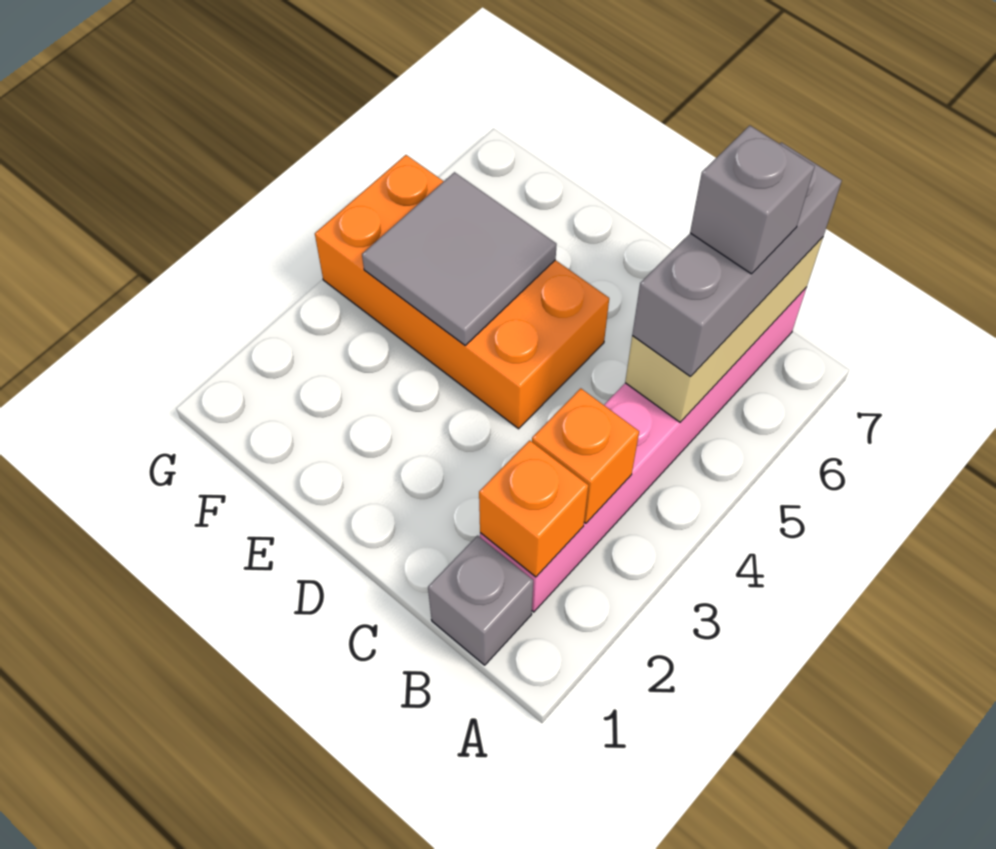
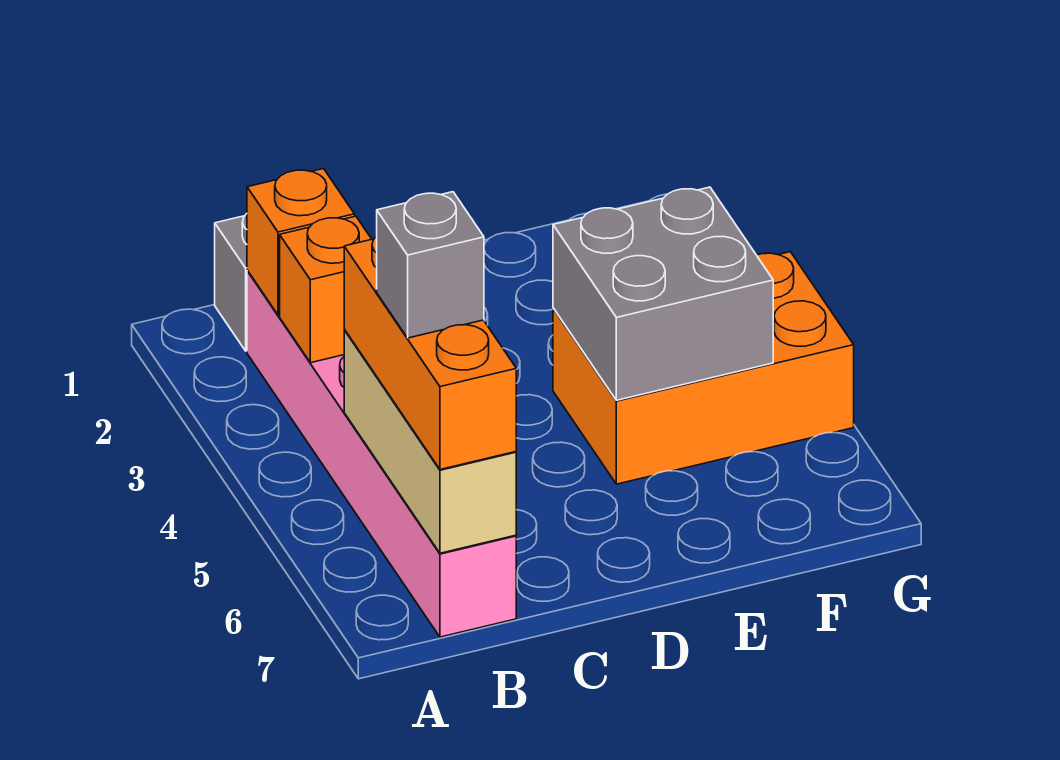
grey brick B5:B7 level 3 -> orange brick B5:B7 level 3
orange brick D4:G5 level 1 -> orange brick E4:G5 level 1
grey tile E4:F5 level 2 -> grey brick E4:F5 level 2

